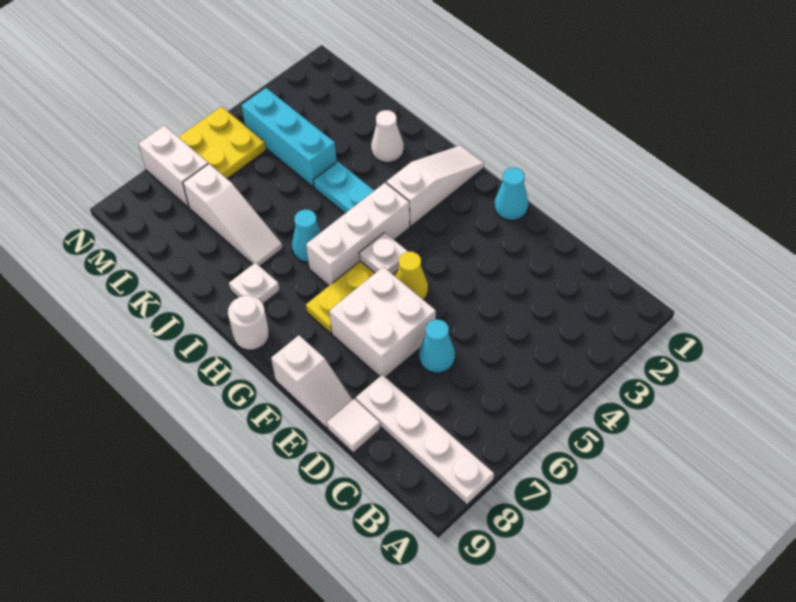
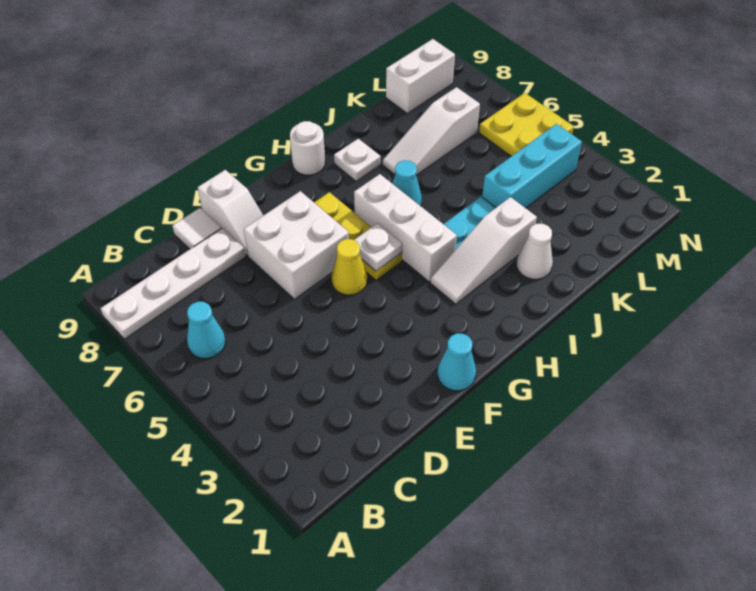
cyan cone D6 level 1 -> cyan cone B6 level 1
white slope E9:F9 level 1 top F -> white slope E8:E9 level 1 top 9
white slope H1:H3 level 1 top 3 -> white slope H3:J3 level 1 top J
white brick M7:N7 level 1 -> white brick L9:M9 level 1

